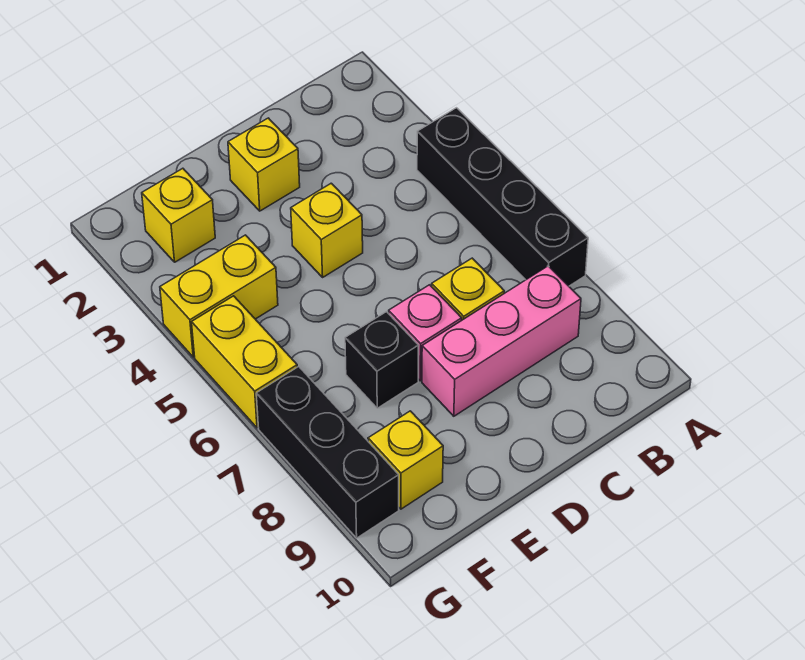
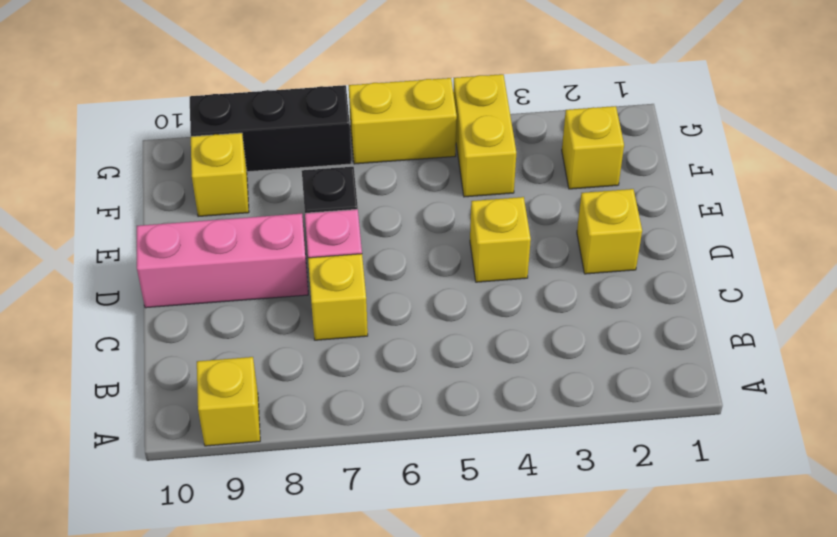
black brick A4:A7 level 1 -> none
none -> yellow brick A9 level 1
pink brick B8:D8 level 1 -> pink brick D8:D10 level 1

